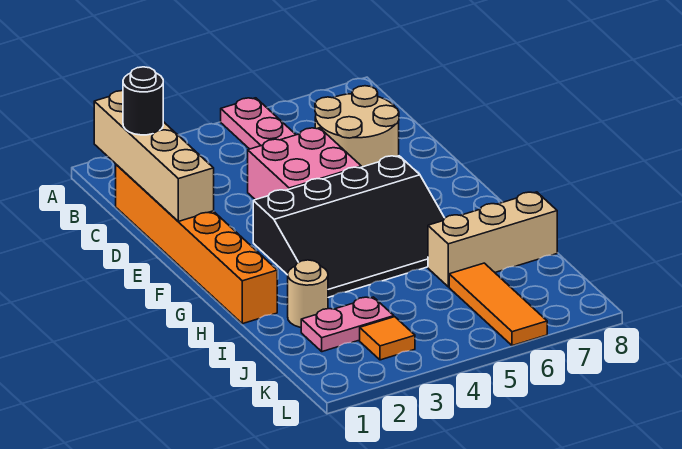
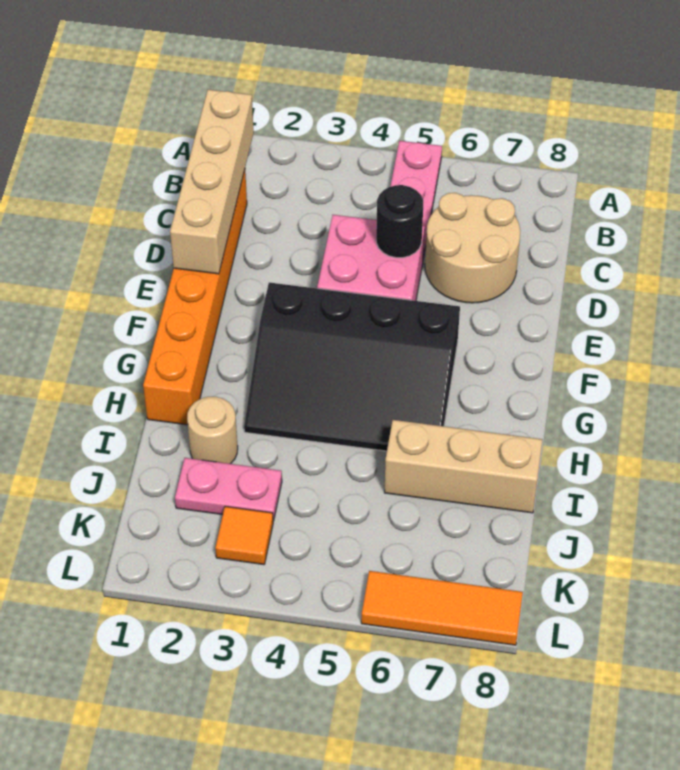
black round brick C1 level 3 -> black round brick D5 level 2
orange tile J6:L6 level 1 -> orange tile L6:L8 level 1

